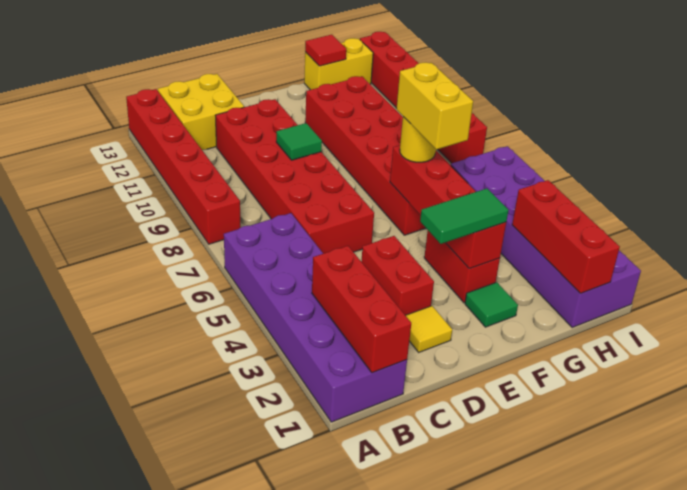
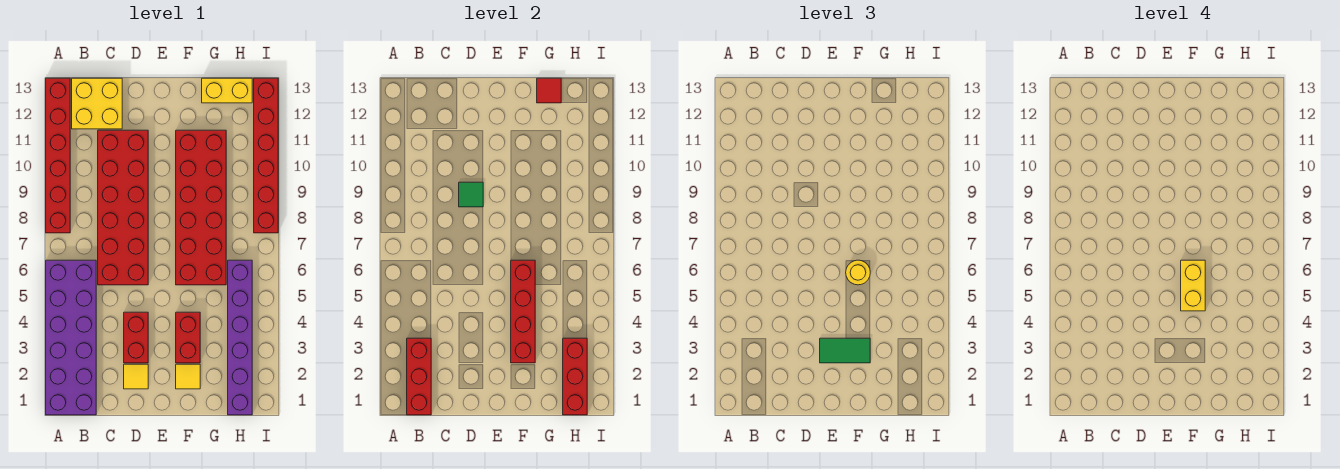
green tile F2 level 1 -> yellow tile F2 level 1
purple brick H1:I6 level 1 -> purple brick H1:H6 level 1

